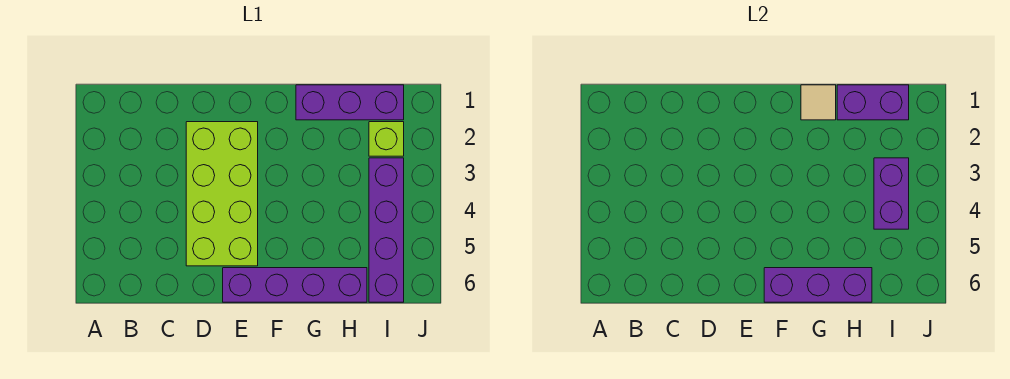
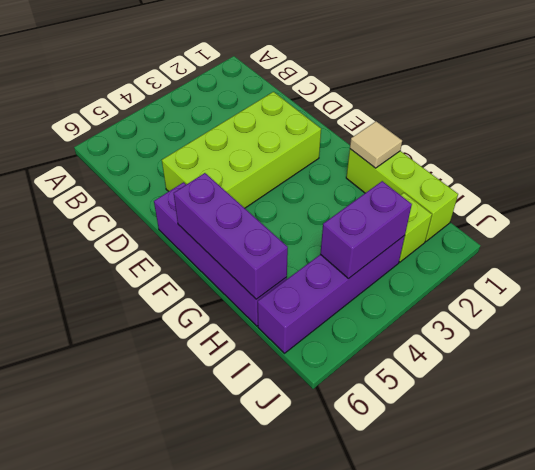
purple brick G1:I1 level 1 -> lime brick G1:I1 level 1
purple brick H1:I1 level 2 -> none

